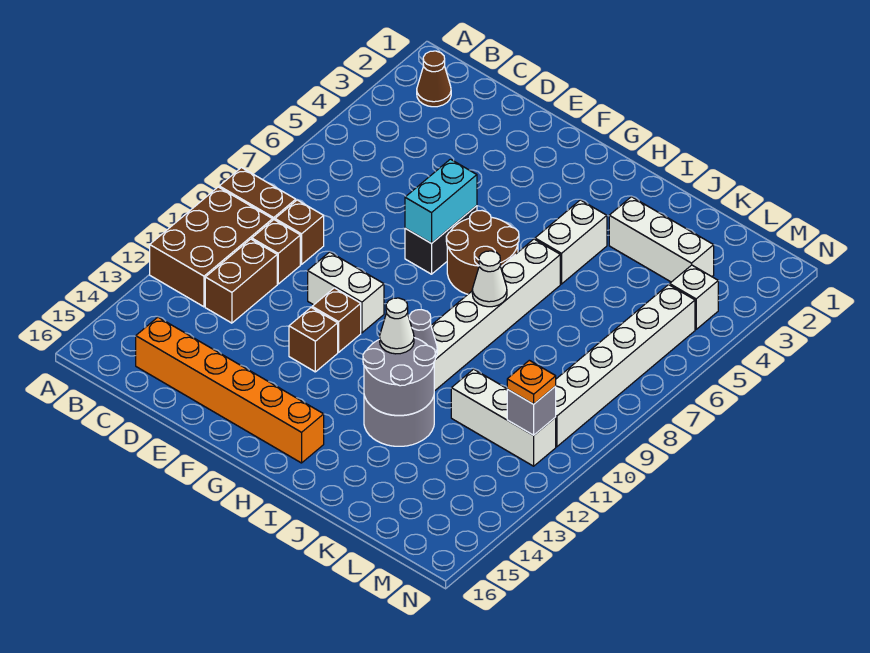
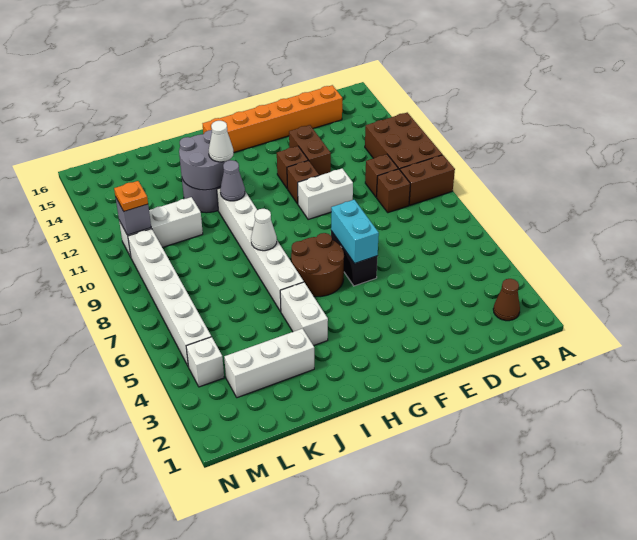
brown brick C11:C12 level 1 -> brown brick E12:E13 level 1

